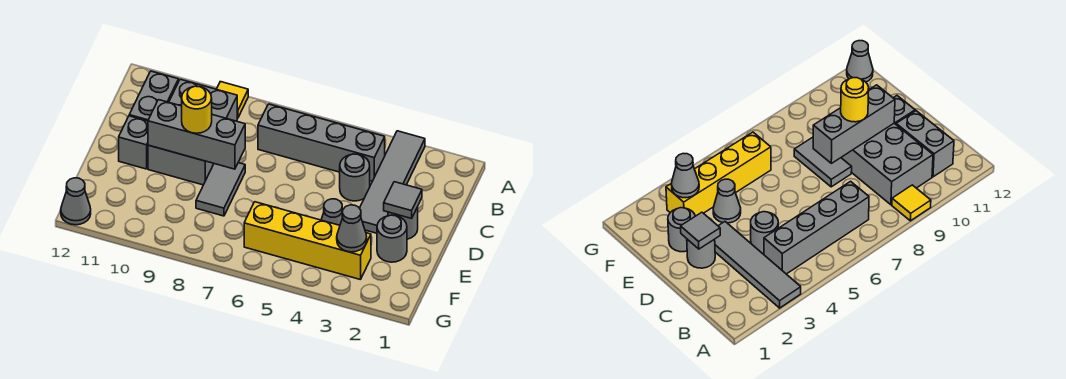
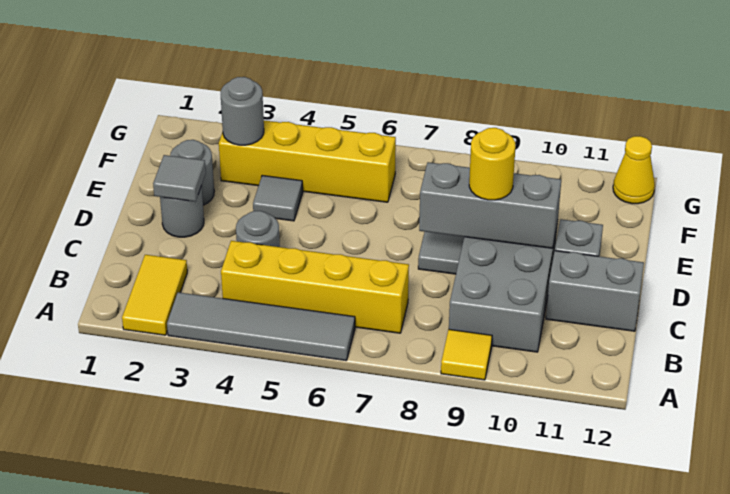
none -> yellow tile A2:B2 level 1
grey tile A3:D3 level 1 -> grey tile A3:A6 level 1
grey brick B4:B7 level 1 -> yellow brick B4:B7 level 1
grey brick B11:C11 level 1 -> grey brick C11:C12 level 1
grey cone E4 level 1 -> grey tile E4 level 1
grey cone F3 level 2 -> grey round brick F3 level 2
grey cone G12 level 1 -> yellow cone G12 level 1

